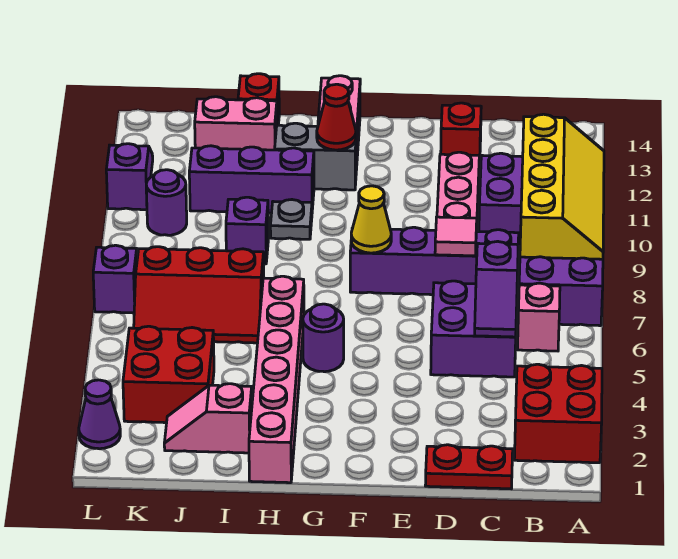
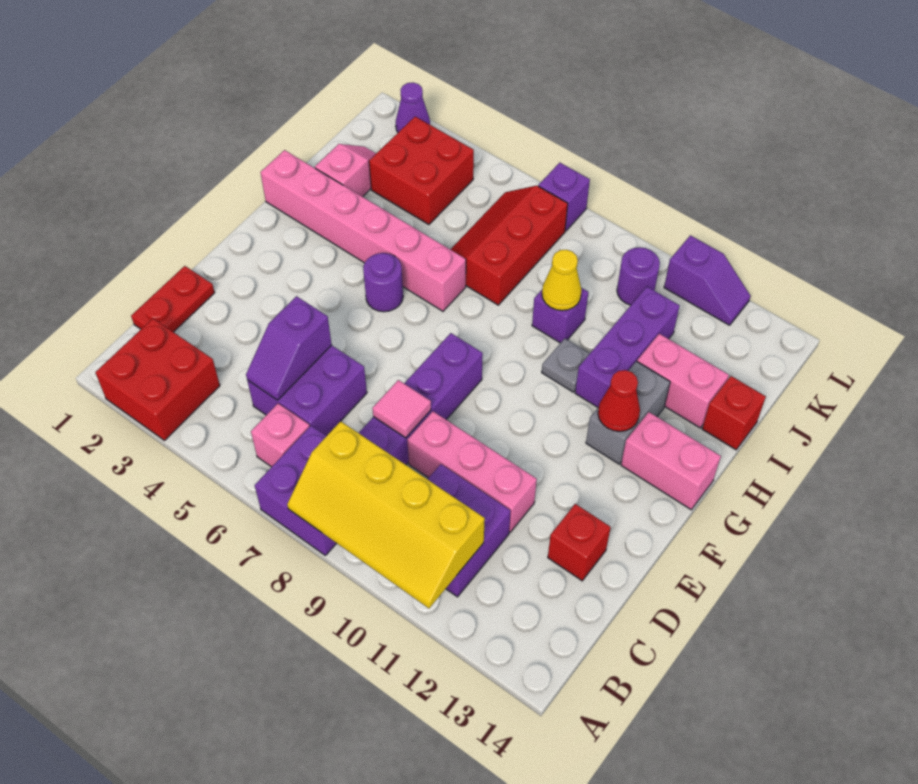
purple slope C5:C6 level 2 top 6 -> purple slope C5:D5 level 2 top D
yellow cone F8 level 2 -> yellow cone I9 level 2
pink brick I13:J13 level 1 -> pink brick I12:I13 level 1

